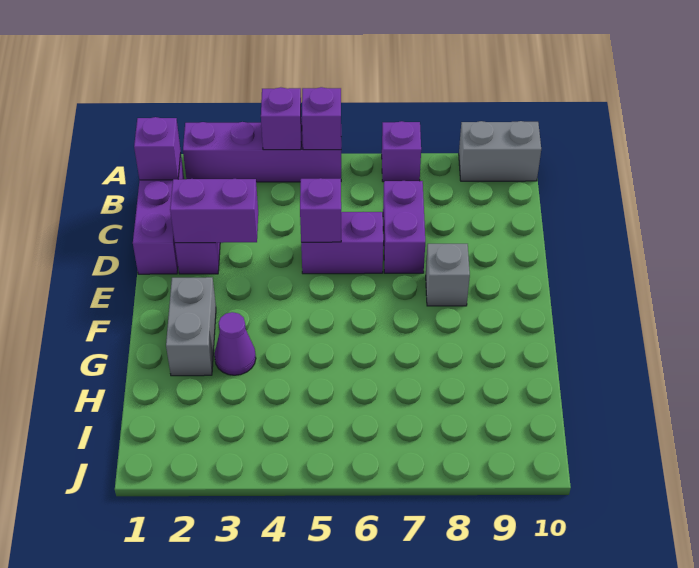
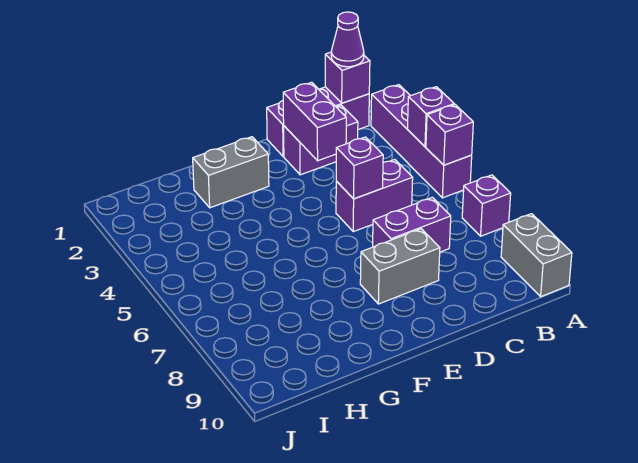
purple brick D5:D6 level 1 -> purple brick C5:D5 level 1
grey brick E8 level 1 -> grey brick D8:E8 level 1
purple cone G3 level 1 -> purple cone B1 level 3

